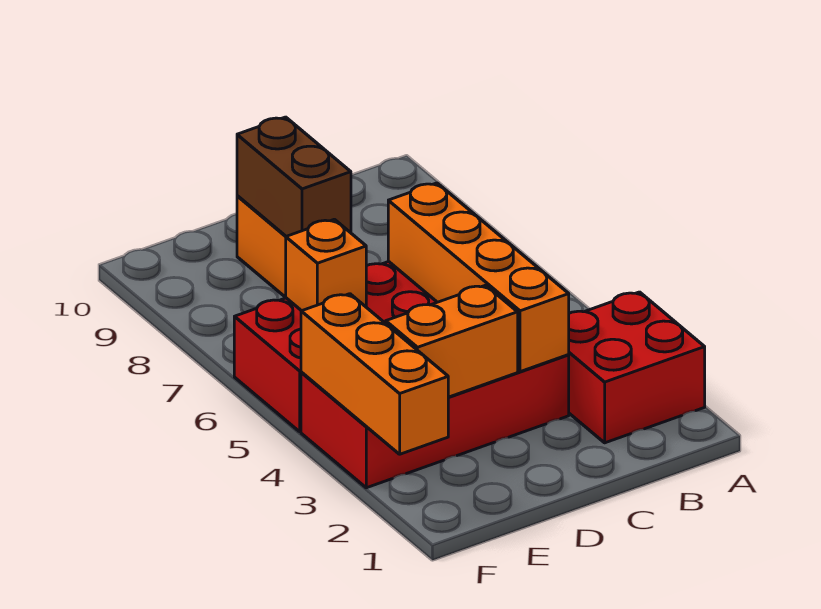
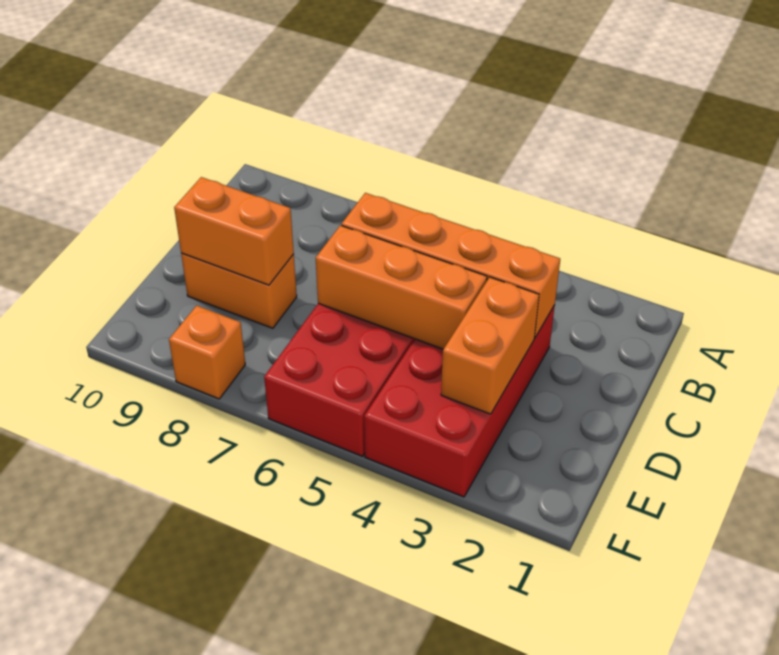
red brick A2:B3 level 1 -> none
brown brick D8:D9 level 2 -> orange brick D8:D9 level 2
orange brick E6 level 2 -> orange brick F8 level 1
orange brick F2:F4 level 2 -> orange brick D4:D6 level 2

